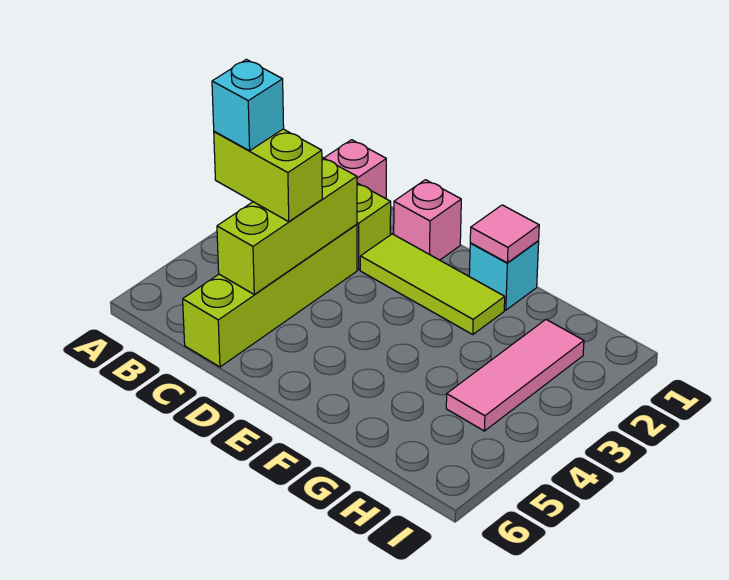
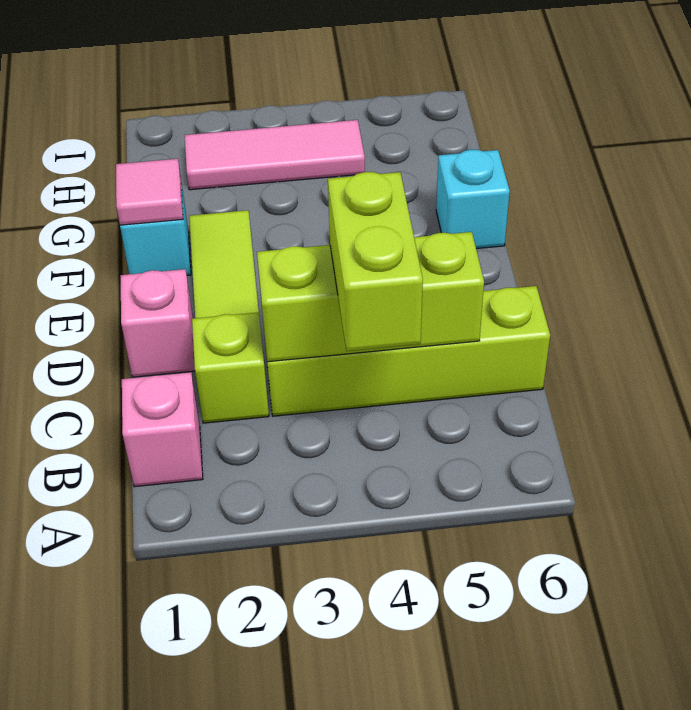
cyan brick B4 level 4 -> cyan brick F6 level 1

